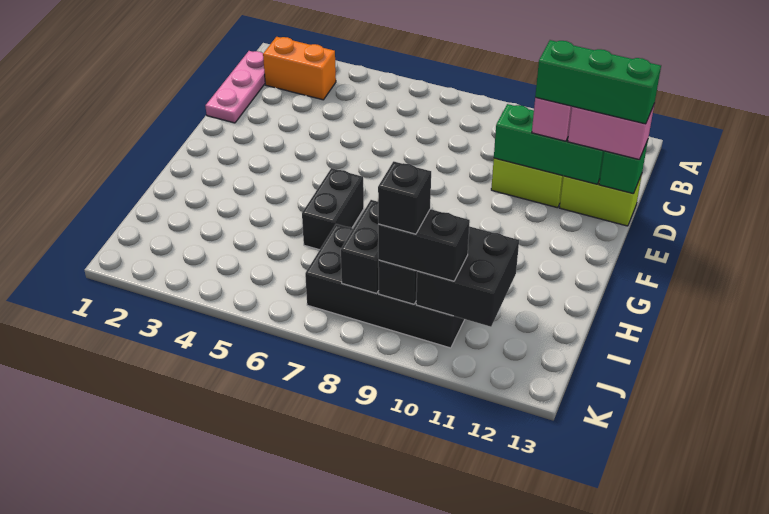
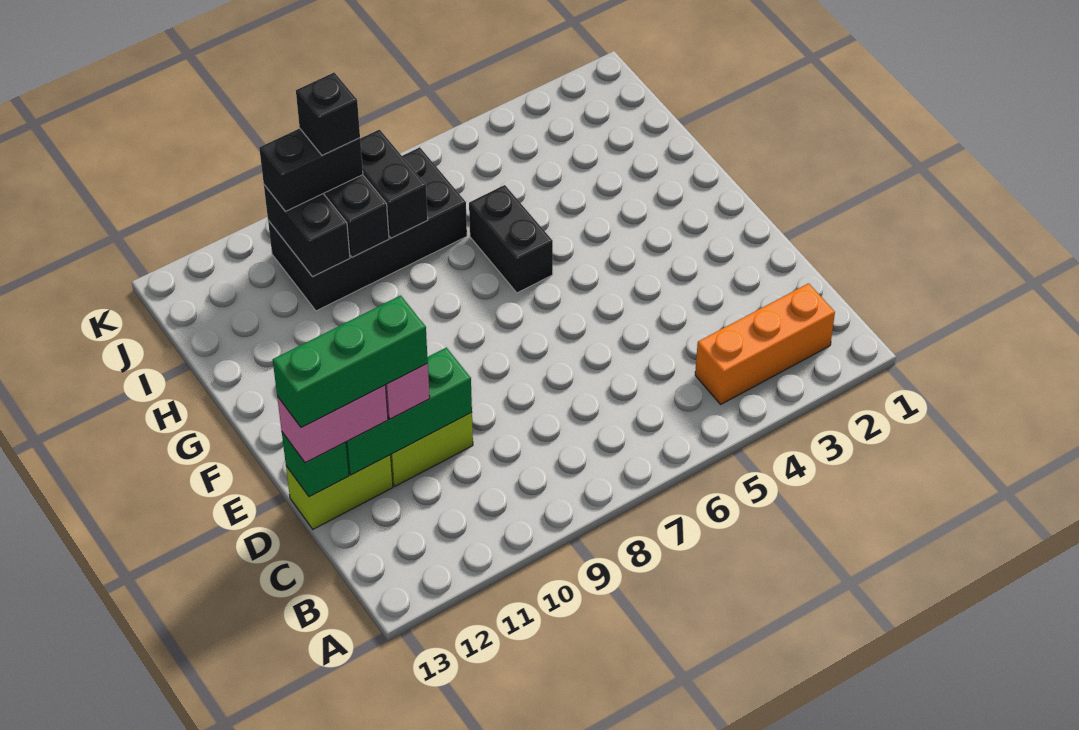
pink plate B1:D1 level 1 -> none
orange brick B2:B3 level 1 -> orange brick B2:B4 level 1
black brick I10:J11 level 2 -> black brick I10:J10 level 2

